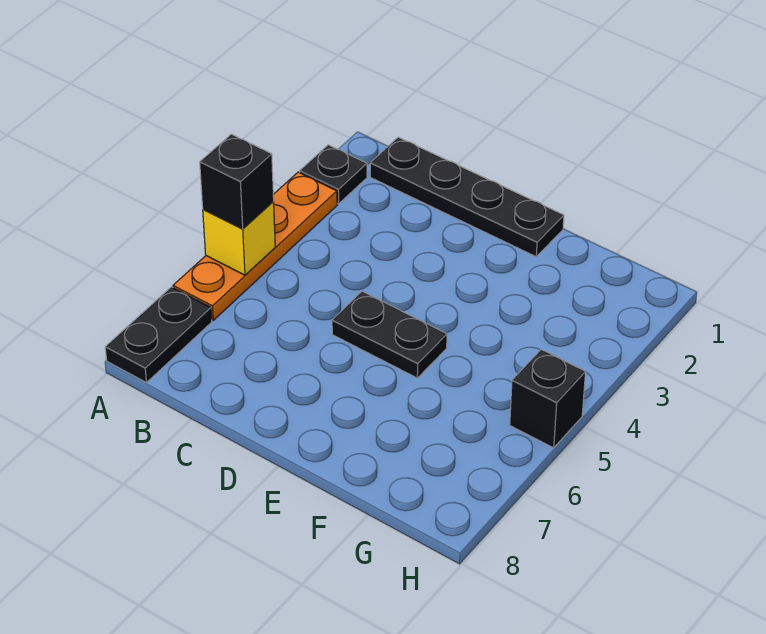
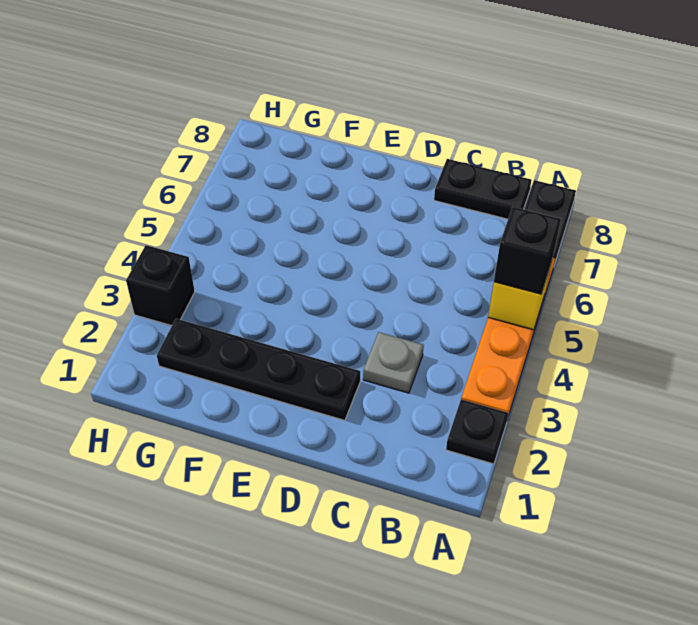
black plate B1:E1 level 1 -> black plate D2:G2 level 1
none -> grey plate C3 level 1
black plate D5:E5 level 1 -> black plate B8:C8 level 1
black brick H5 level 1 -> black brick H3 level 1

